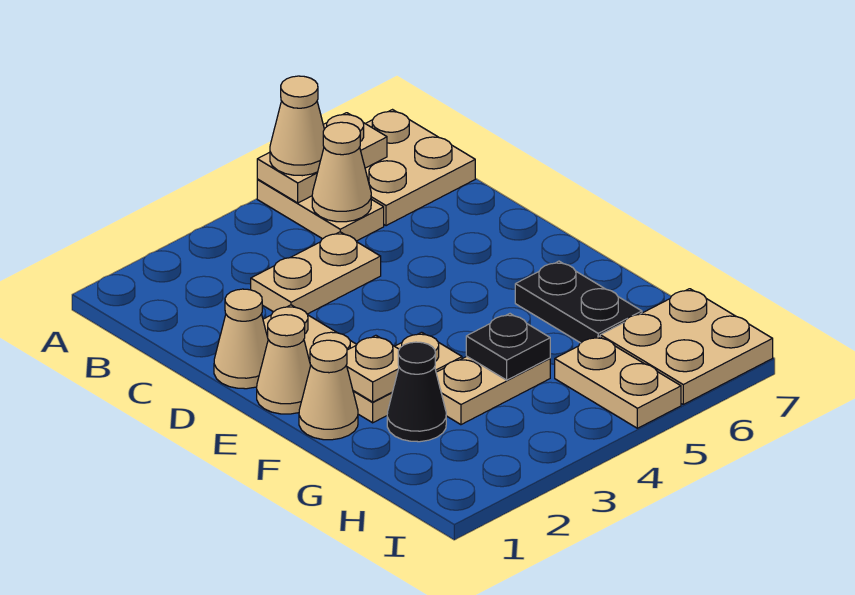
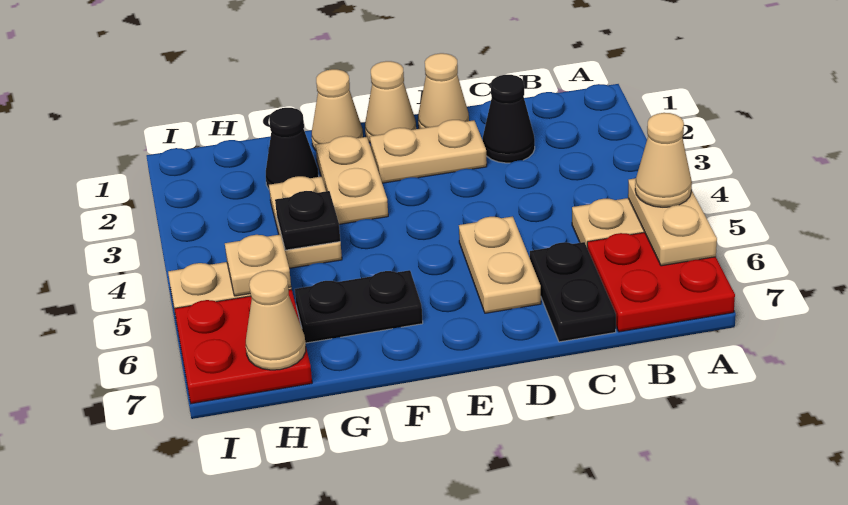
tan plate A6:B7 level 1 -> red plate A6:B7 level 1
tan cone B5 level 2 -> tan cone H7 level 2
none -> black cone C2 level 1
tan plate C3:C4 level 1 -> tan plate D5:D6 level 1
none -> black plate C6:C7 level 1
tan plate F2 level 2 -> tan plate H5 level 2
tan plate H6:I7 level 1 -> red plate H6:I7 level 1

